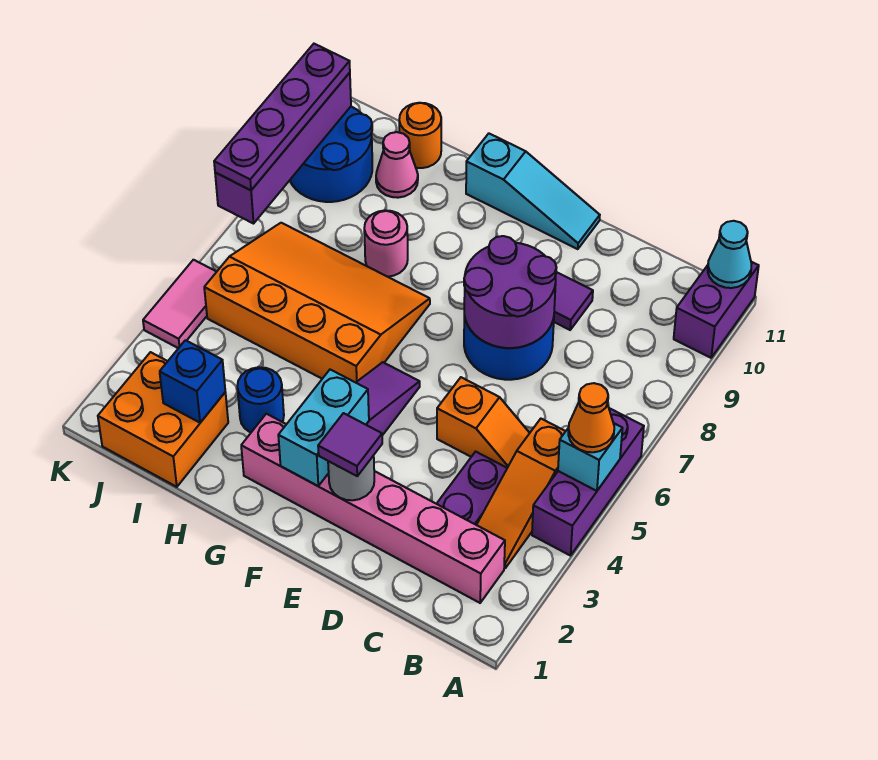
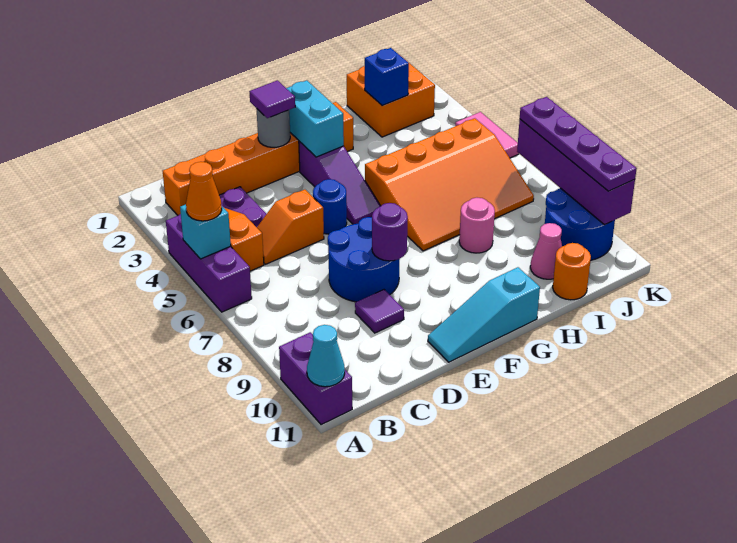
pink brick B2:G2 level 1 -> orange brick B2:G2 level 1
purple round brick D7:E8 level 2 -> purple round brick E8 level 2
blue round brick H3 level 1 -> blue round brick E5 level 1

